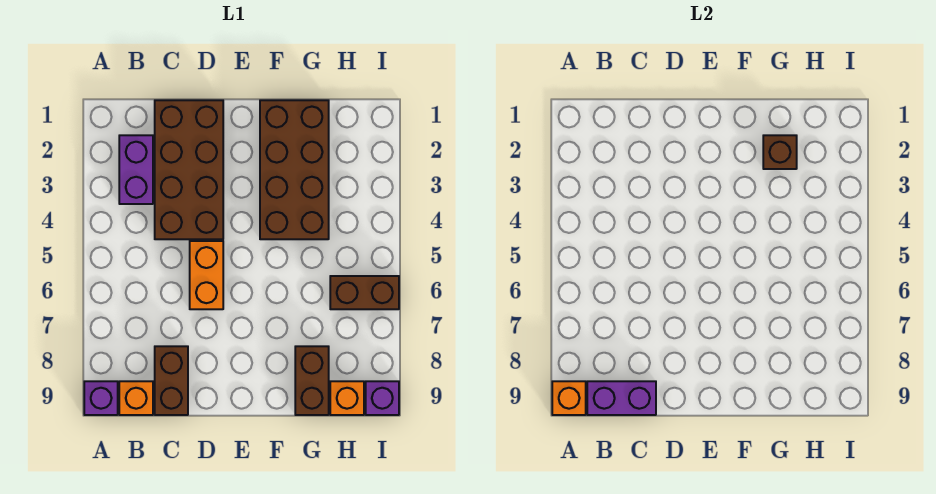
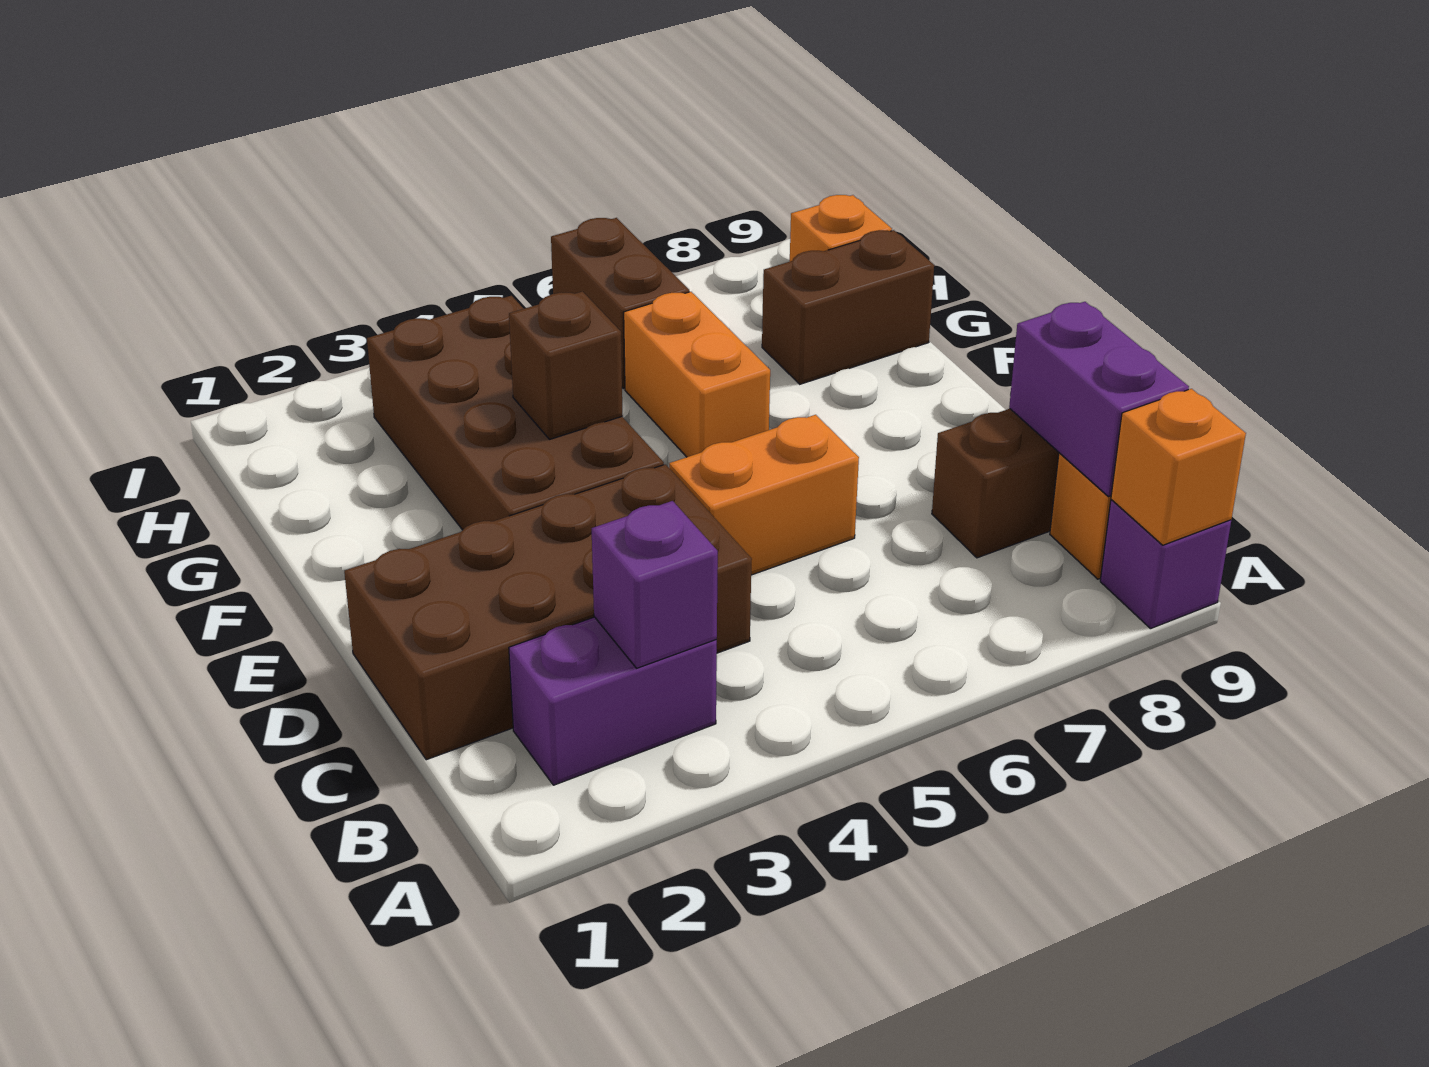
brown brick F1:G4 level 1 -> brown brick E3:H4 level 1
none -> orange brick F6:G6 level 1
brown brick G2 level 2 -> brown brick F4 level 2
purple brick I9 level 1 -> purple brick B3 level 2

